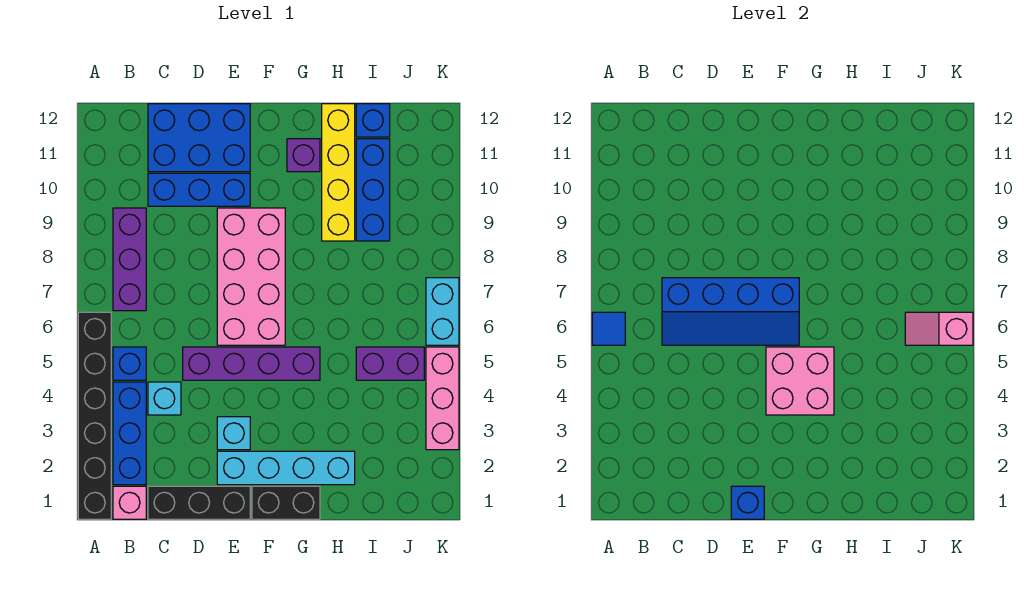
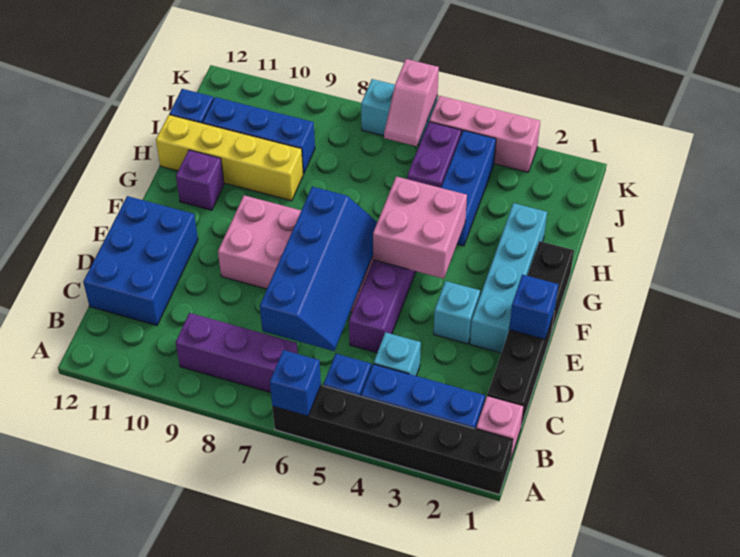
blue tile A6 level 2 -> blue brick A6 level 2
blue brick C10:E10 level 1 -> blue brick H4:J4 level 1

